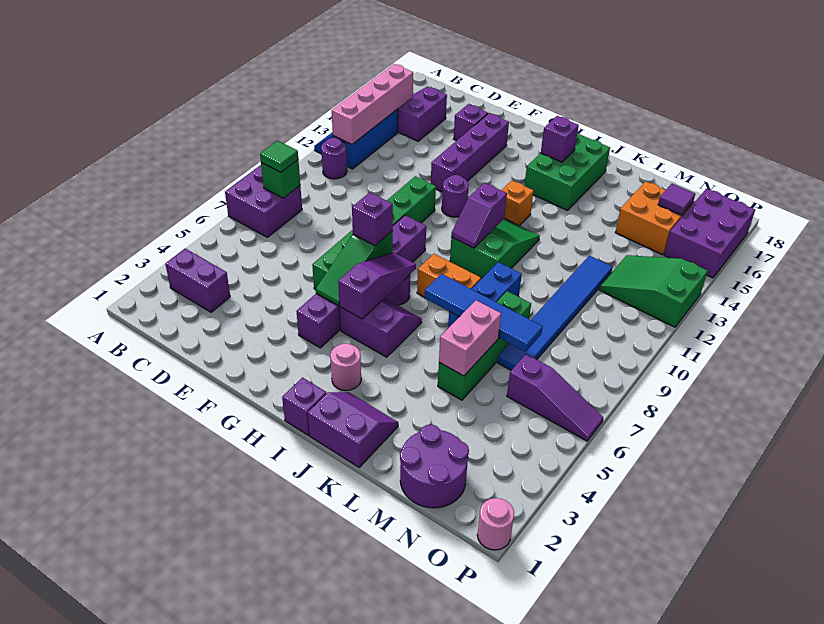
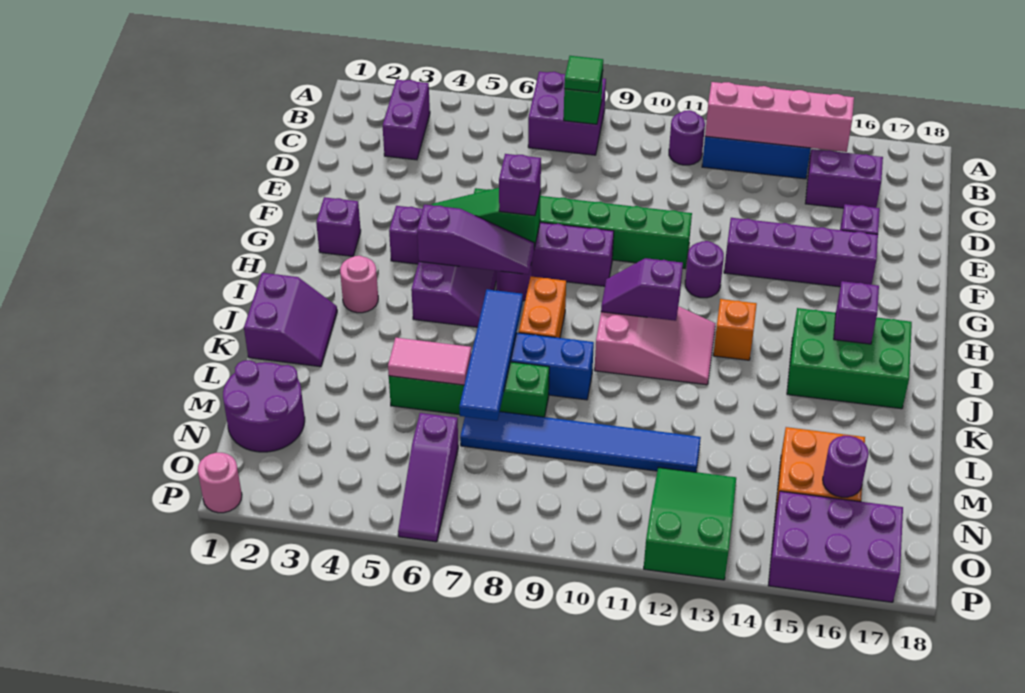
purple brick I1 level 1 -> purple brick G2 level 1
green slope I10:J12 level 1 top 10 -> pink slope I10:J12 level 1 top 10
pink brick L5:L6 level 2 -> pink tile L5:L6 level 2
purple tile N16 level 2 -> purple round brick N16 level 2

